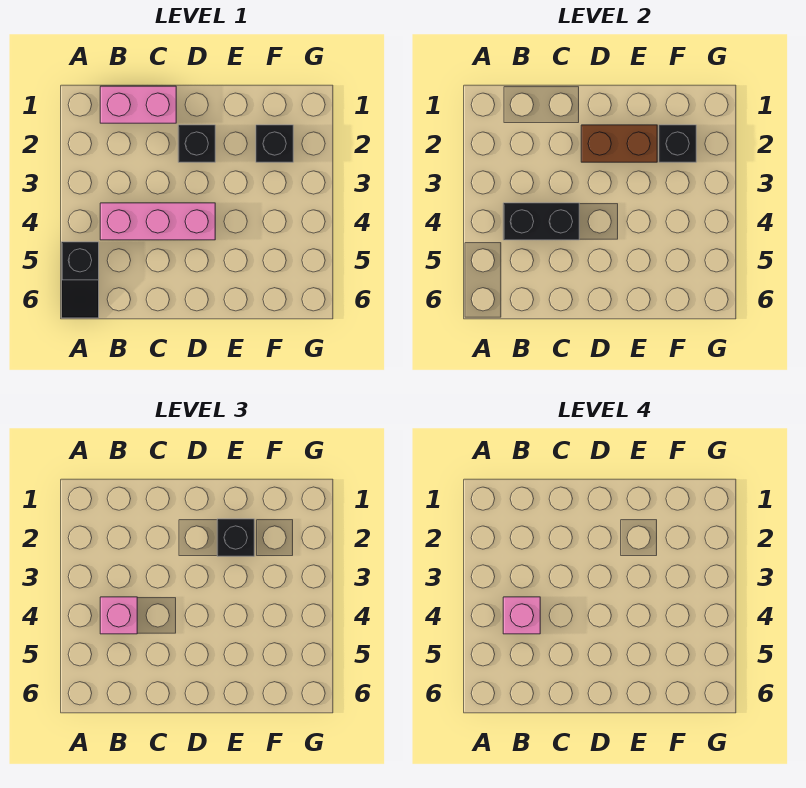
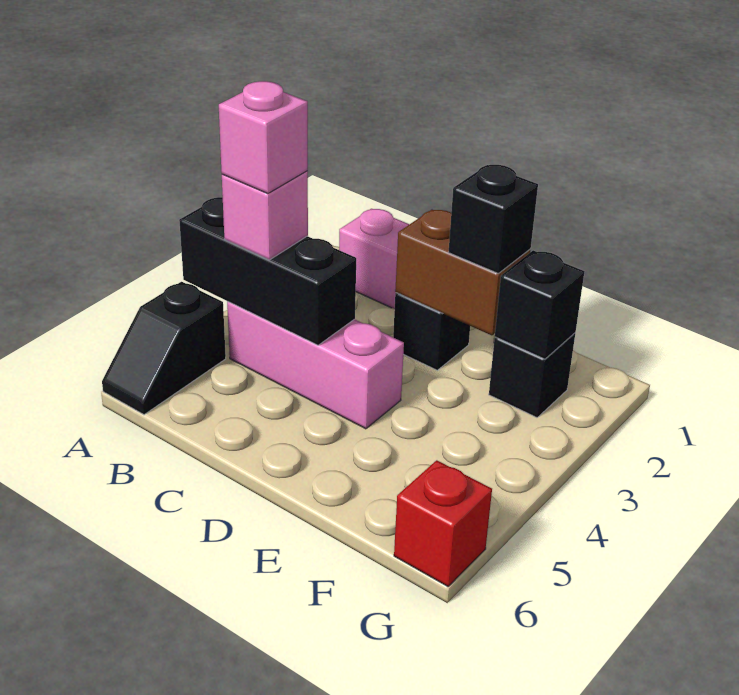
black brick B4:C4 level 2 -> black brick A4:C4 level 2
none -> red brick G6 level 1

